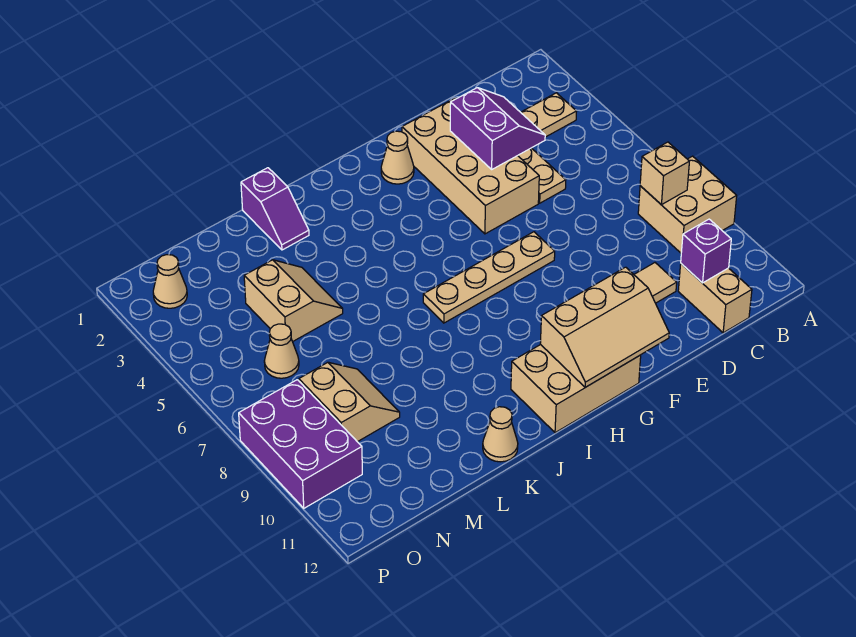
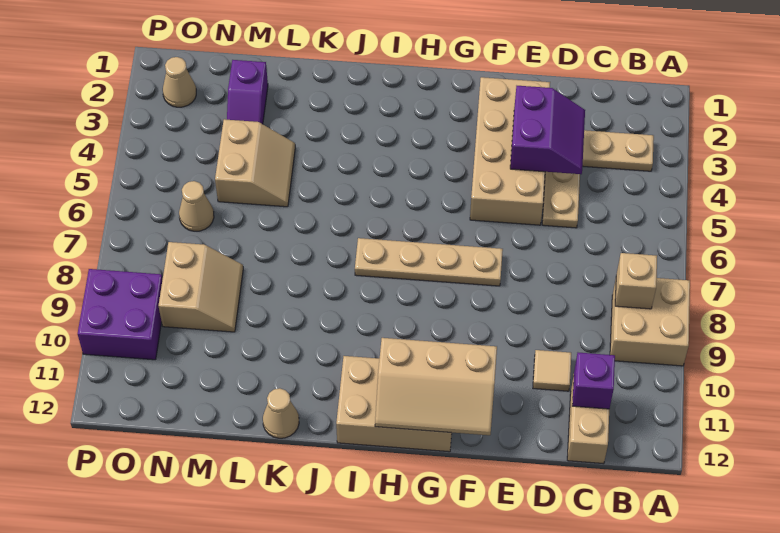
tan cone G2 level 1 -> none
purple slope K1:K2 level 1 top 1 -> purple slope M2:M3 level 1 top 2
purple brick O8:P10 level 1 -> purple brick O9:P10 level 1

